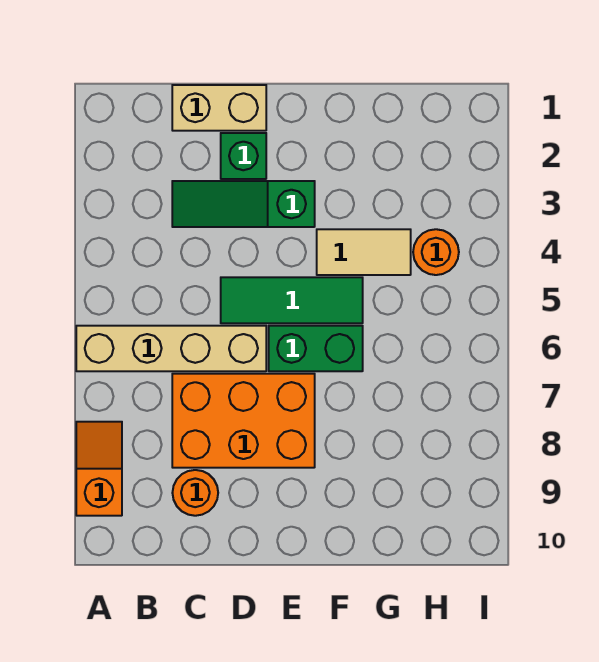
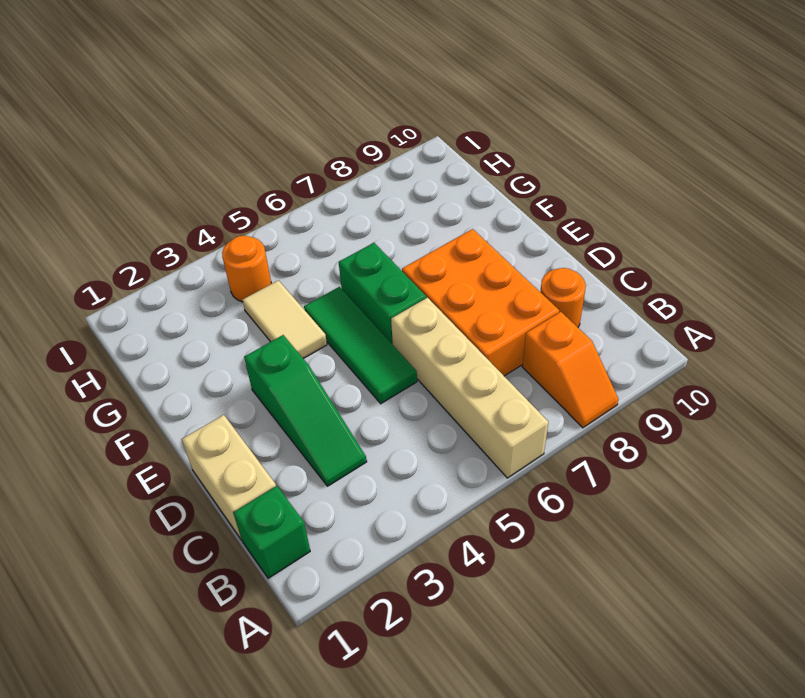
orange slope A8:A9 level 1 top 9 -> orange slope A8:B8 level 1 top B
green brick D2 level 1 -> green brick B1 level 1

